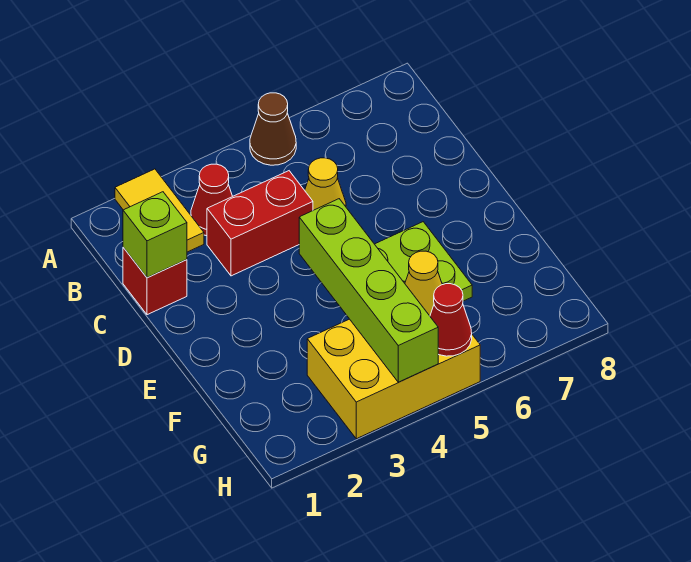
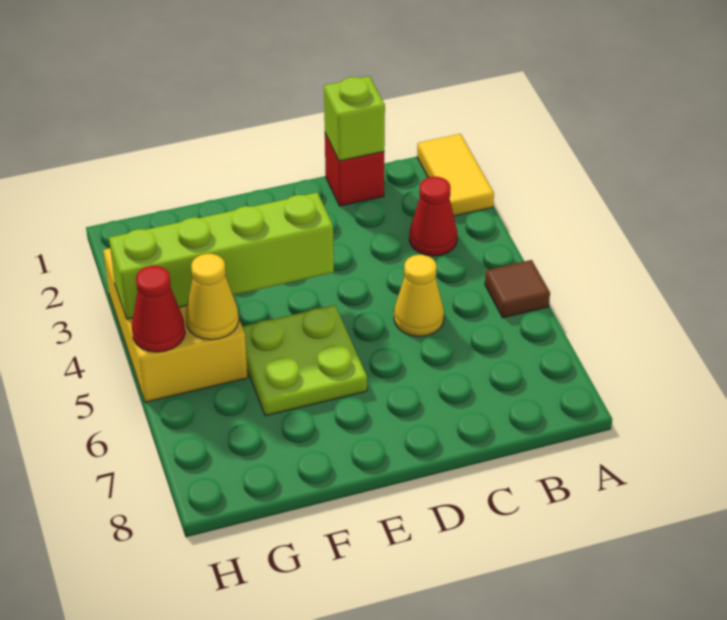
yellow tile A2:B2 level 1 -> yellow tile A1:A2 level 1
brown cone A5 level 1 -> brown tile A5 level 1
red brick C3:C4 level 1 -> none

